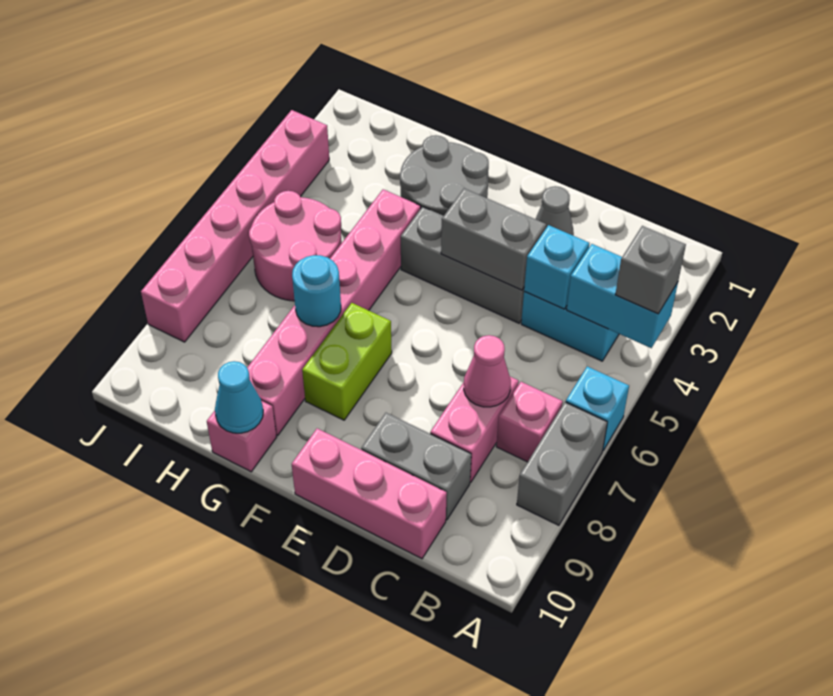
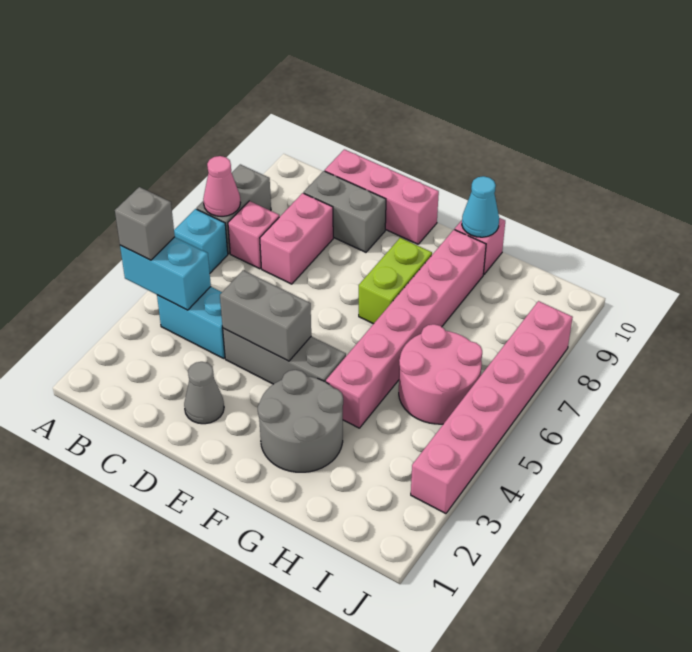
cyan brick C4 level 2 -> none
pink cone C7 level 2 -> pink cone A7 level 2
cyan round brick G7 level 2 -> none

